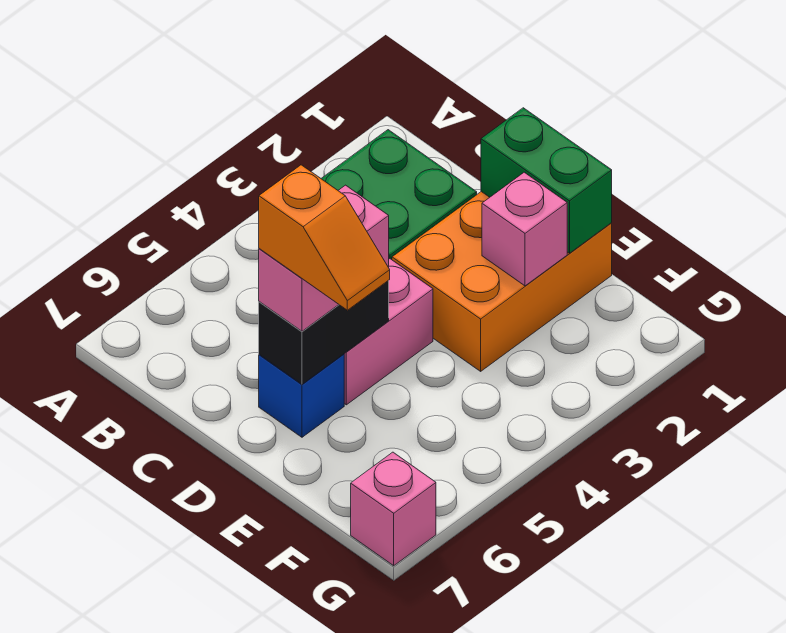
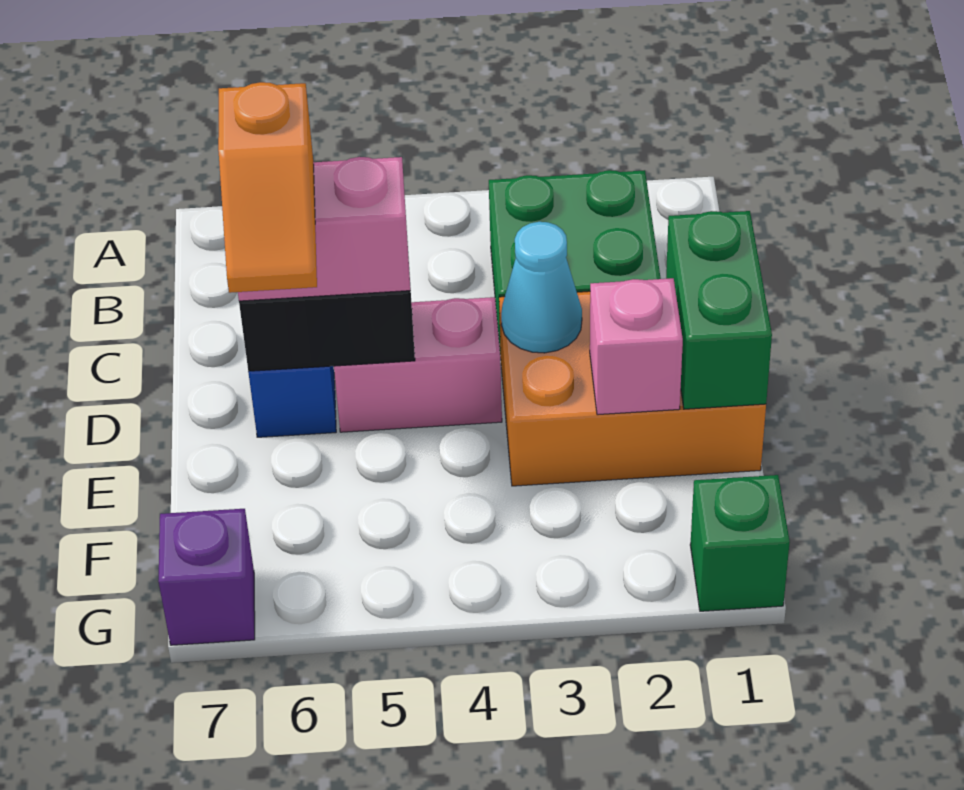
none -> cyan cone D3 level 2
none -> green brick G1 level 1
pink brick G7 level 1 -> purple brick G7 level 1

